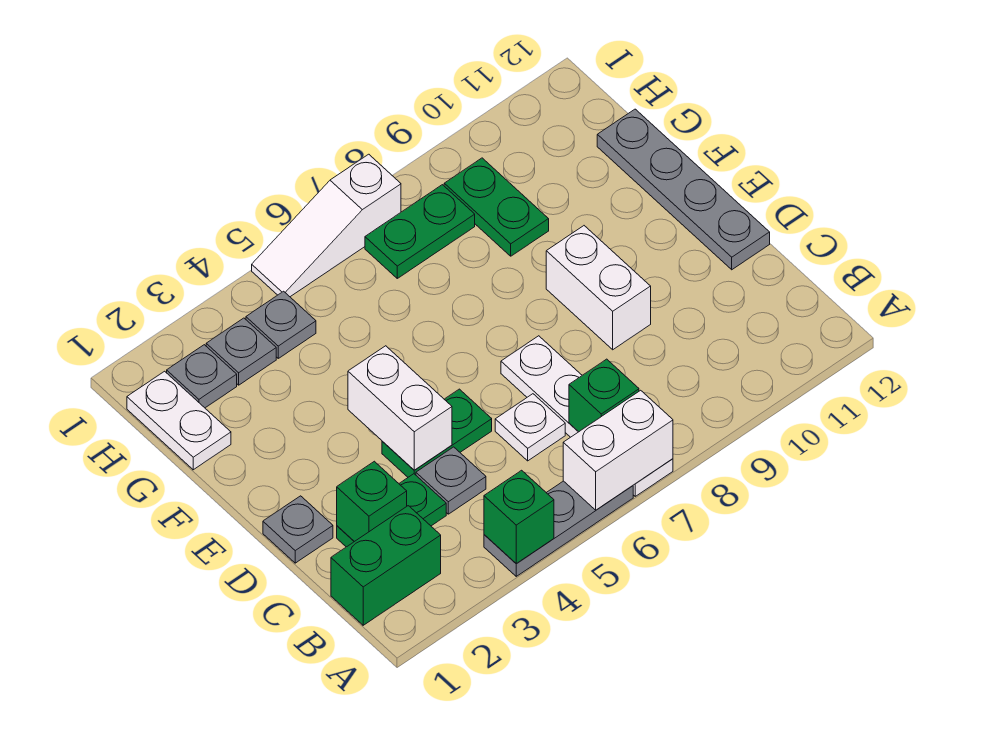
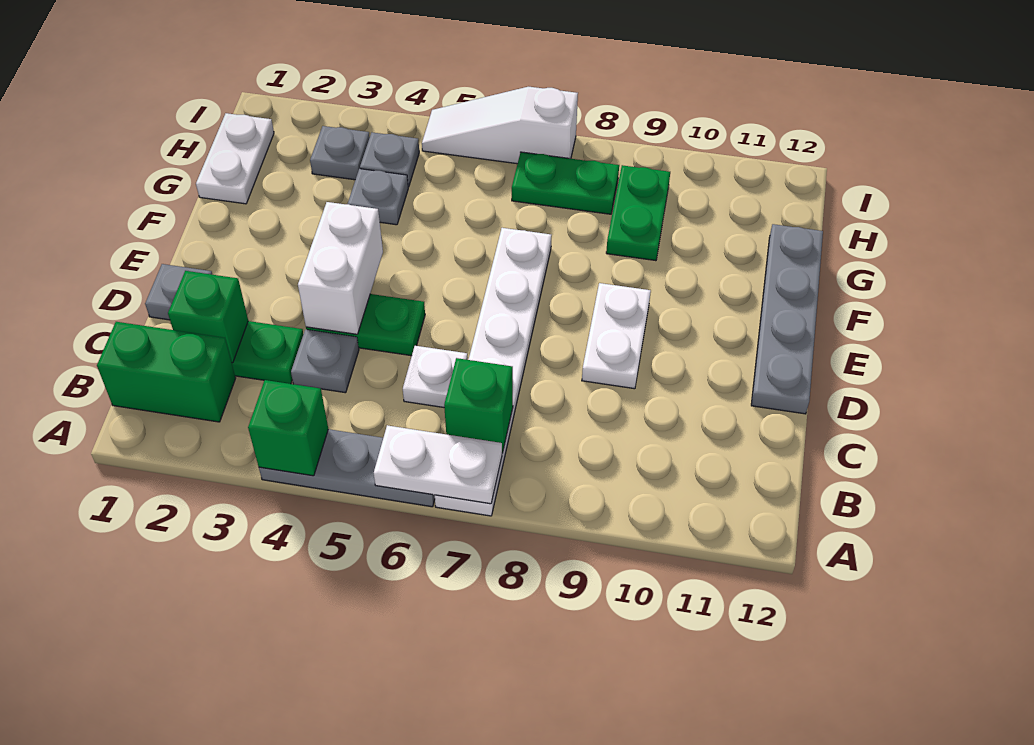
white brick A6:A7 level 2 -> white plate A6:A7 level 2
white plate A7:D7 level 1 -> white plate A7:F7 level 1
white brick D9:E9 level 1 -> white plate D9:E9 level 1
grey plate H2 level 1 -> grey plate G4 level 1

